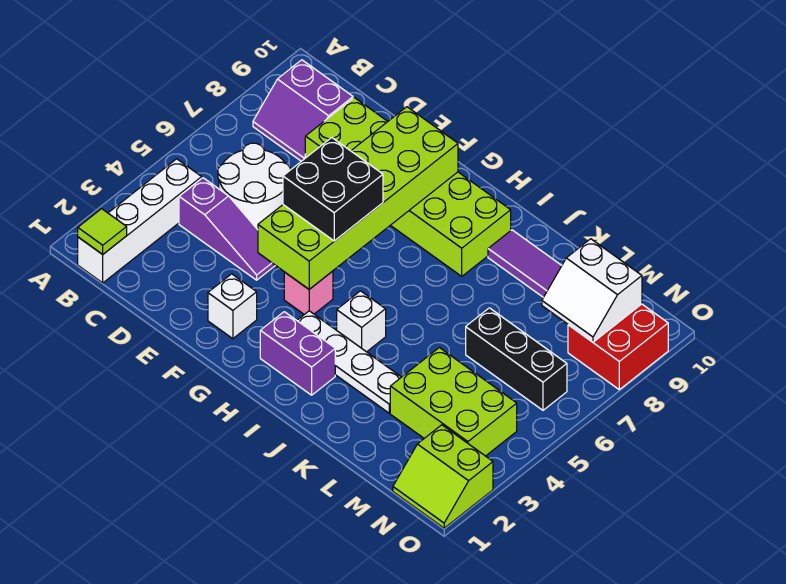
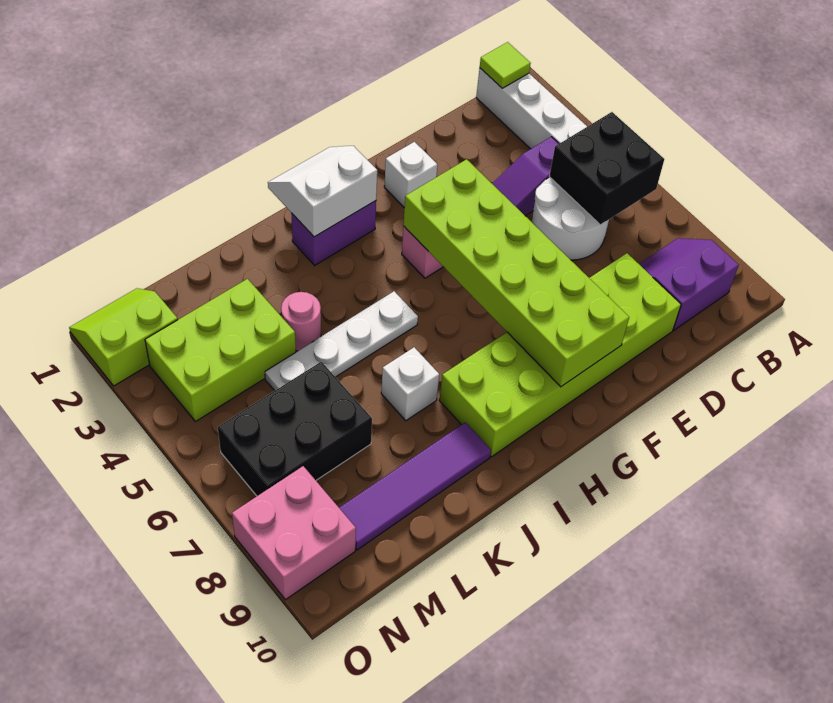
black brick F5:G6 level 3 -> black brick B5:C6 level 2
white plate H3:K3 level 1 -> white plate I5:L5 level 1
white brick I4 level 1 -> white brick J7 level 1
none -> pink round brick K4 level 1
black brick L6:N6 level 1 -> black brick L6:N7 level 1
white slope M8:N9 level 2 top 9 -> white slope H1:I2 level 2 top 2
red brick N8:O9 level 1 -> pink brick N8:O9 level 1

